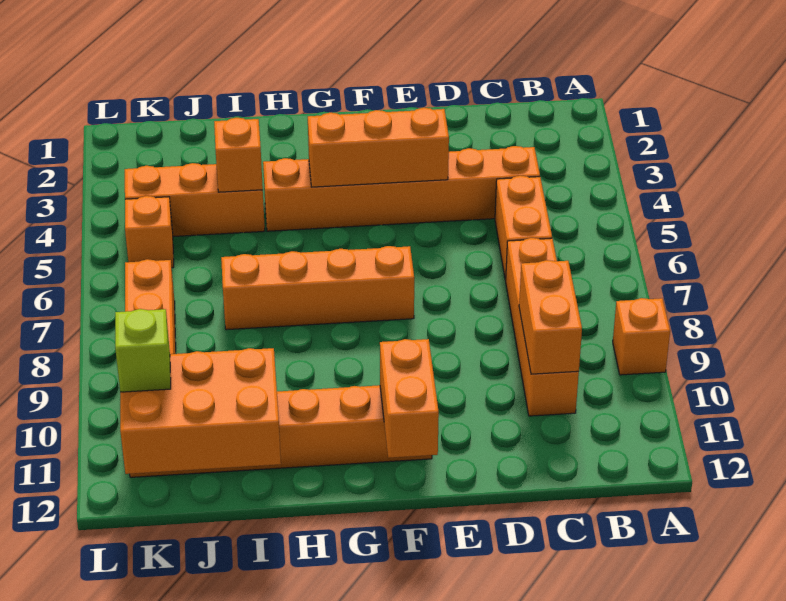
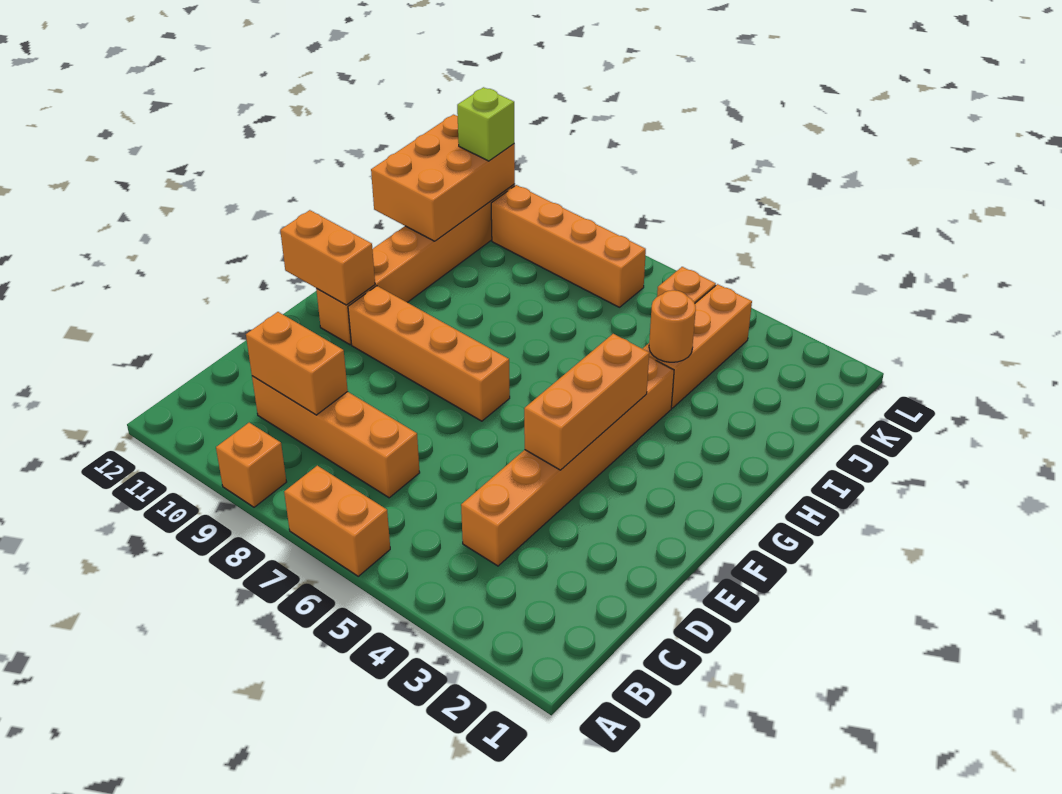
orange brick C5:C6 level 1 -> orange brick A6:A7 level 1
orange brick F7:I7 level 1 -> orange brick F7:F10 level 1
orange brick I4 level 2 -> orange round brick I4 level 2

